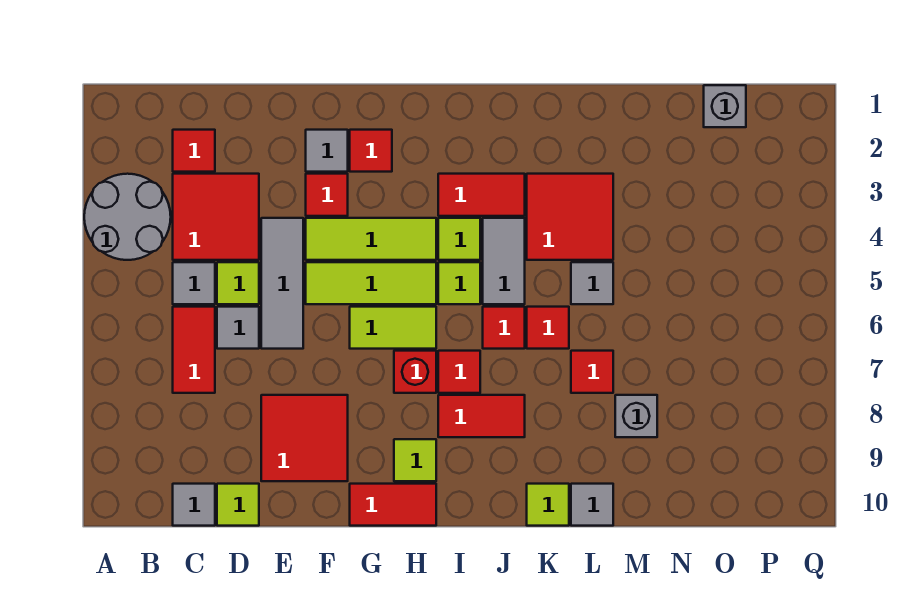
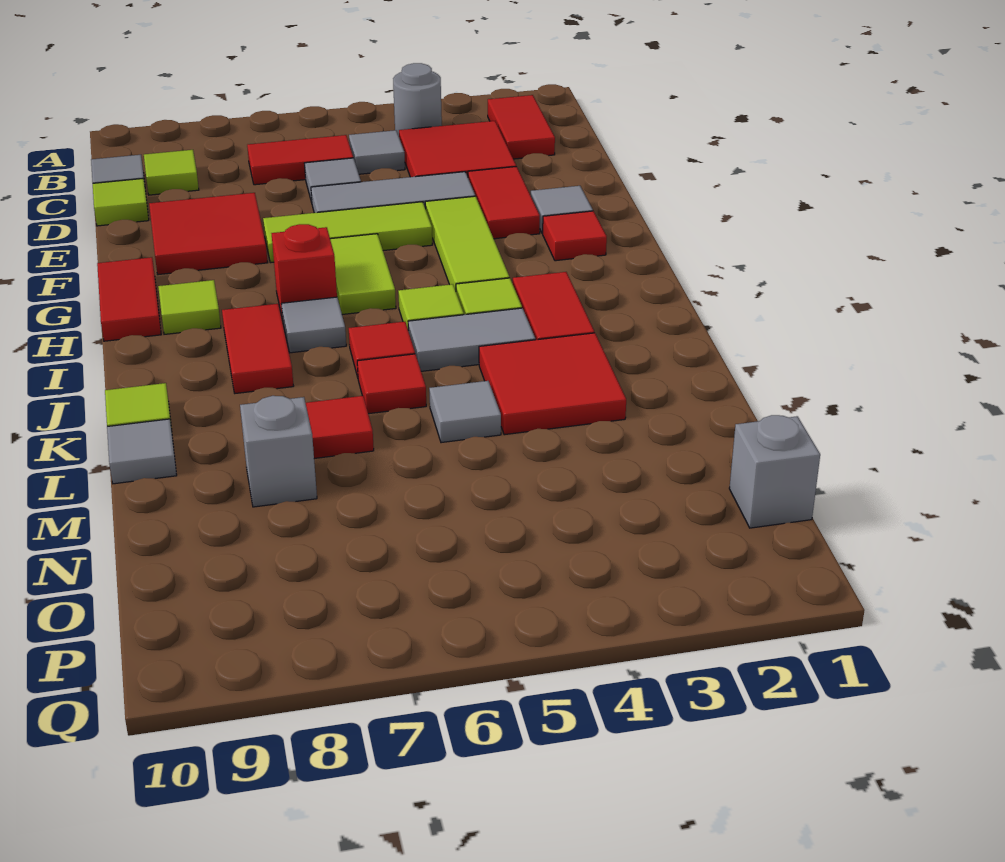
grey round brick A3:B4 level 1 -> grey round brick B4 level 1
red tile C2 level 1 -> red tile B2:C2 level 1
lime tile D5 level 1 -> lime tile C9 level 1
red tile F3 level 1 -> red tile E3:F3 level 1
lime tile F5:H5 level 1 -> lime tile F5:F7 level 1
red tile I7 level 1 -> grey tile I7 level 1

